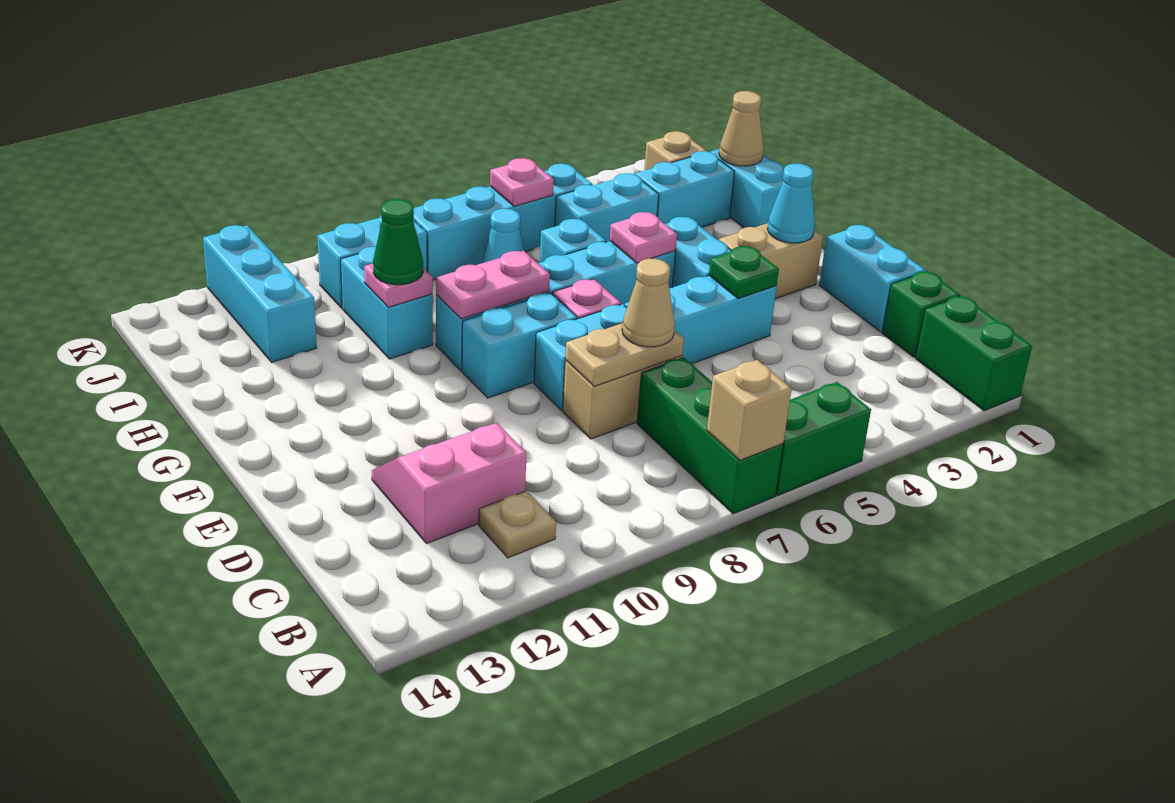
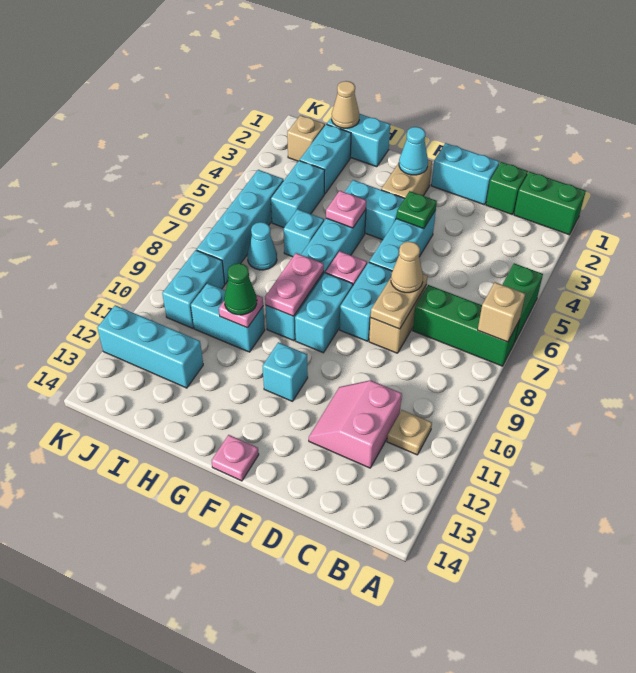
none -> cyan brick F11 level 1
pink plate J6 level 2 -> pink plate F14 level 1

